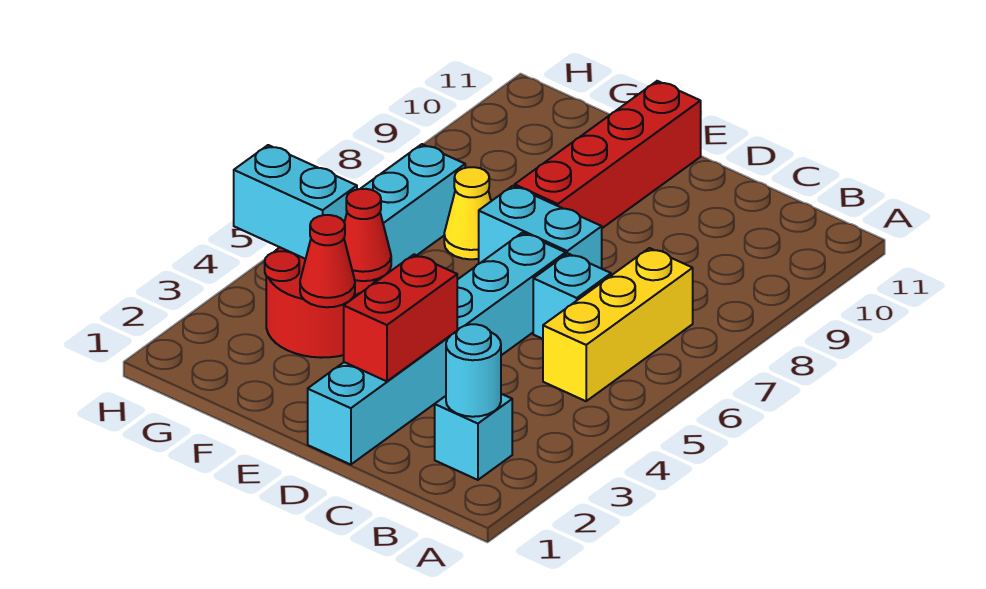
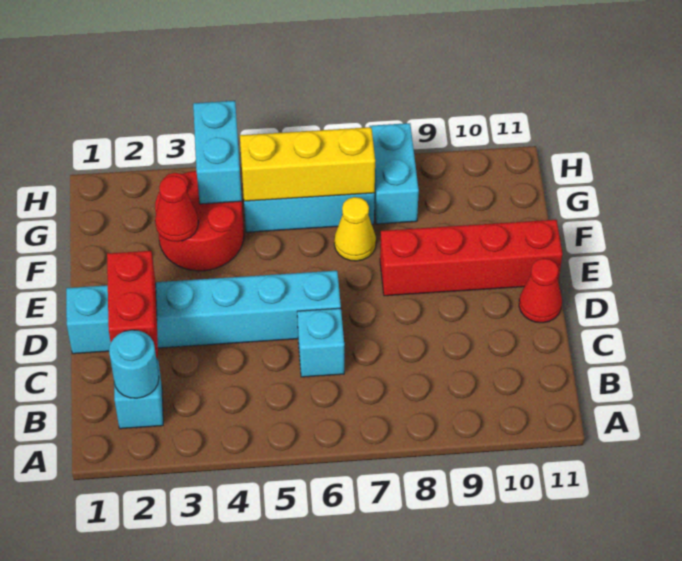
yellow brick B5:B7 level 1 -> yellow brick G5:G7 level 2
red brick D2:D3 level 2 -> red brick C2:D2 level 2
cyan brick D7:E7 level 1 -> cyan brick G8:H8 level 1
red cone F4 level 2 -> red cone D11 level 1

